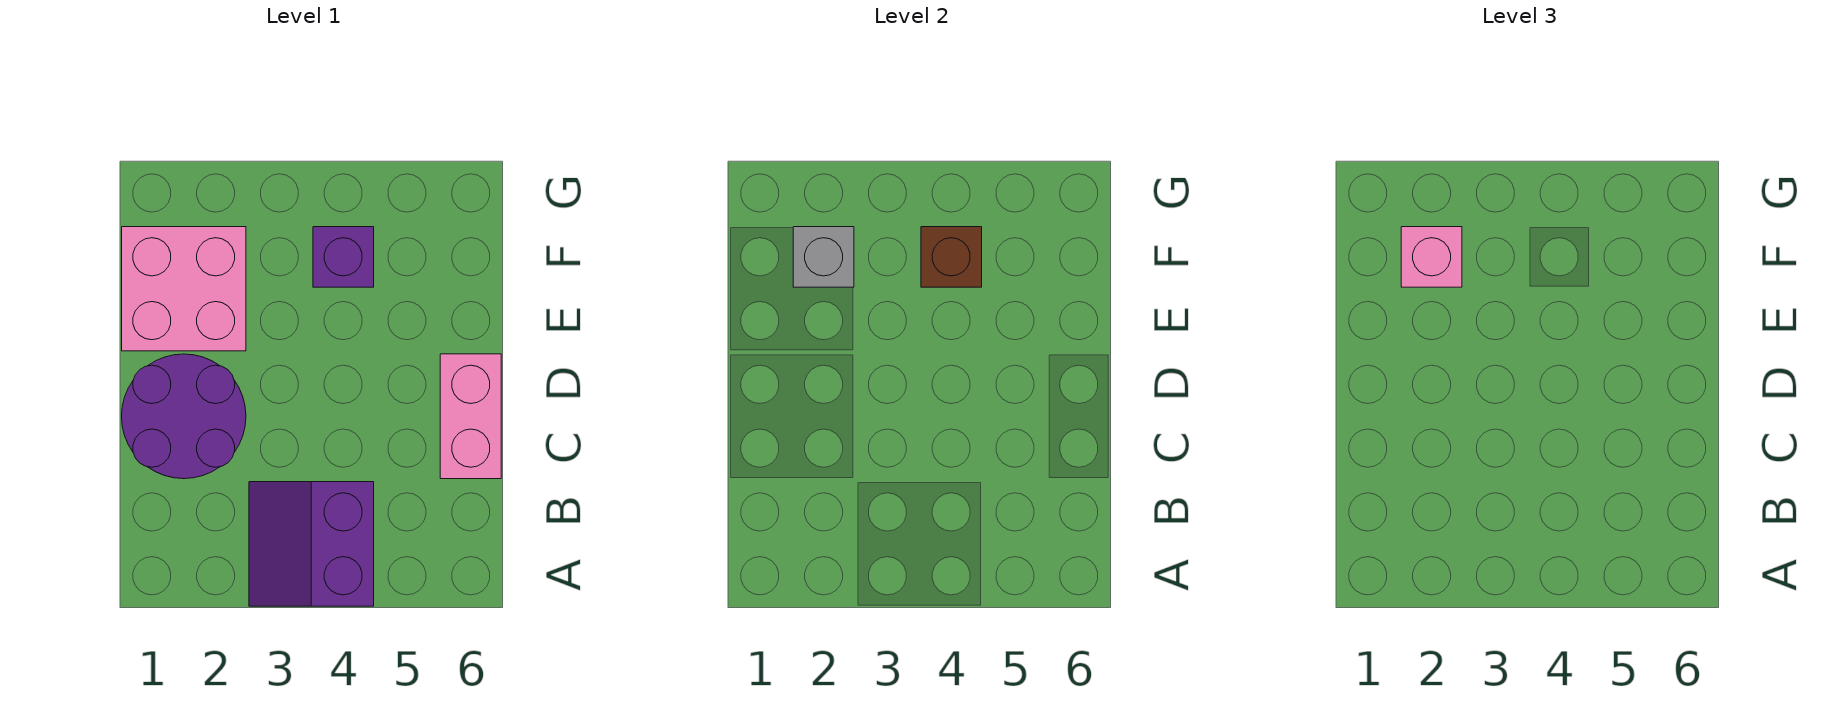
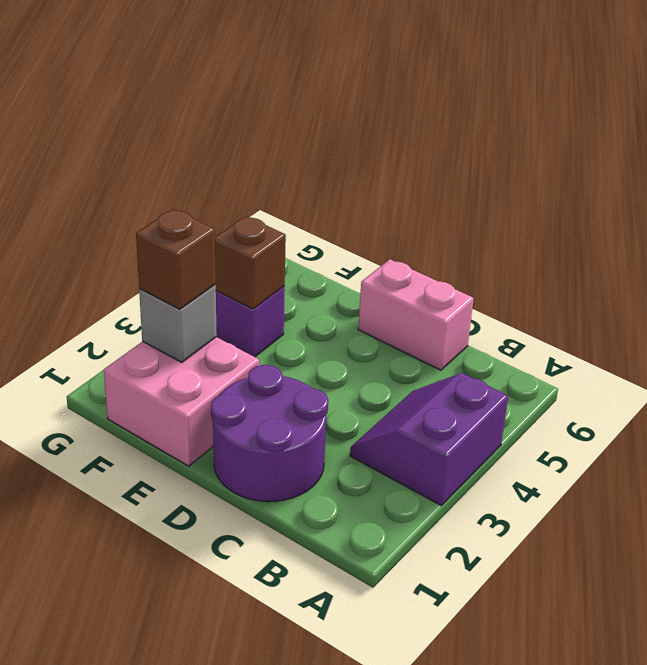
purple slope A3:B4 level 1 top 4 -> purple slope A3:B4 level 1 top A
pink brick F2 level 3 -> brown brick F2 level 3

